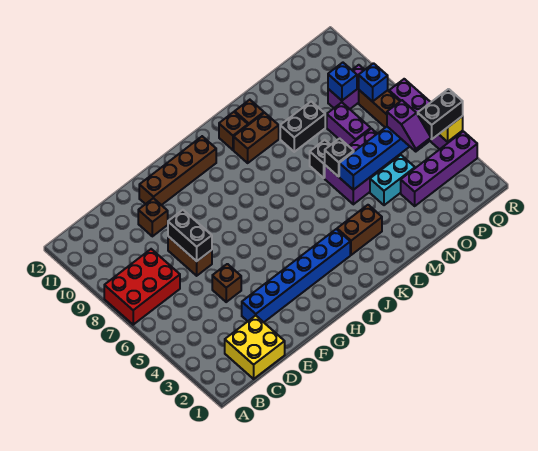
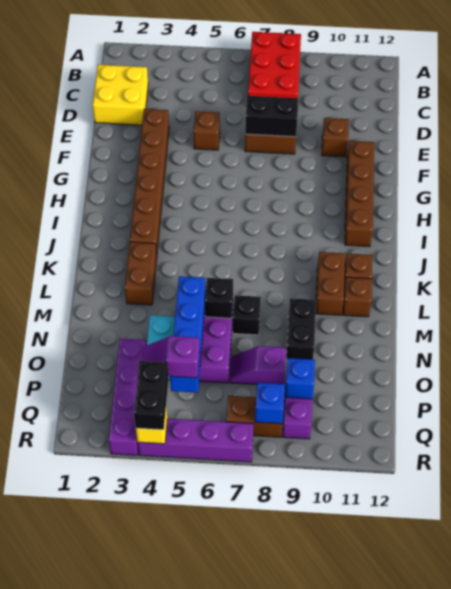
blue brick E3:J3 level 1 -> brown brick E3:J3 level 1
purple brick O7:O8 level 1 -> purple slope O7:O8 level 1 top 8

